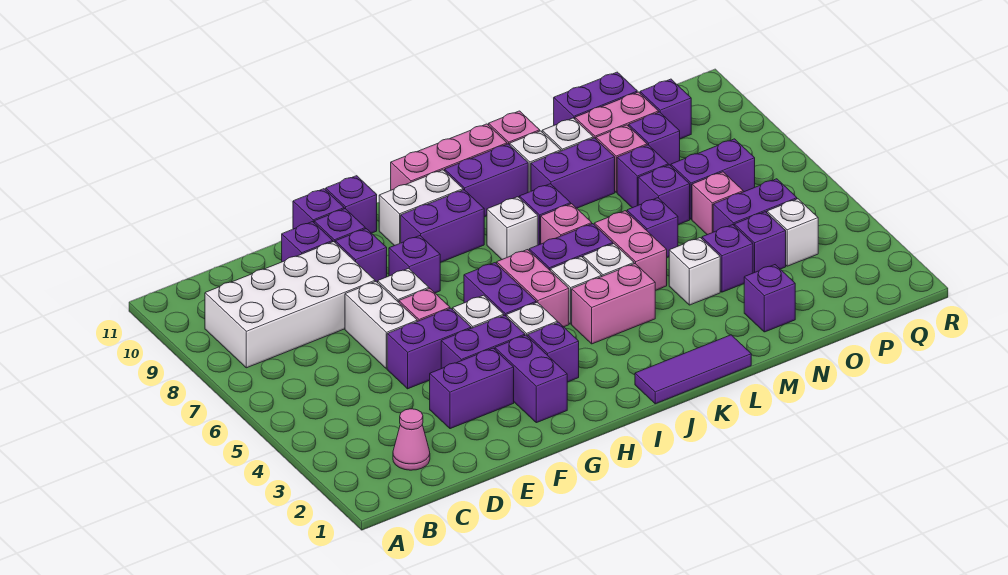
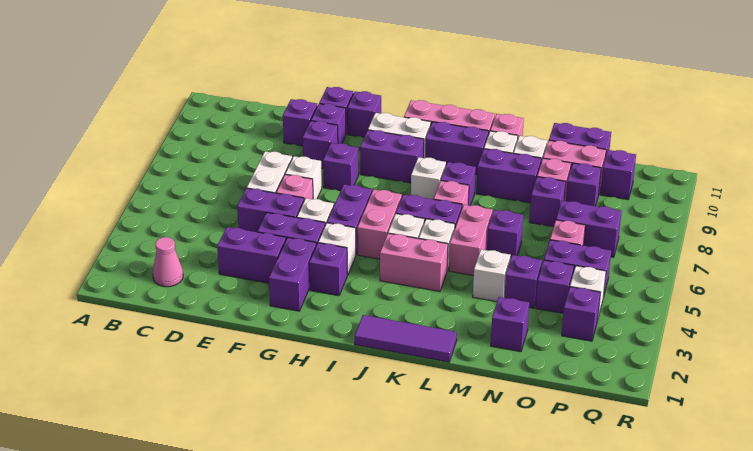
white brick B8:E9 level 1 -> none
purple brick N7 level 1 -> purple brick P3 level 1

